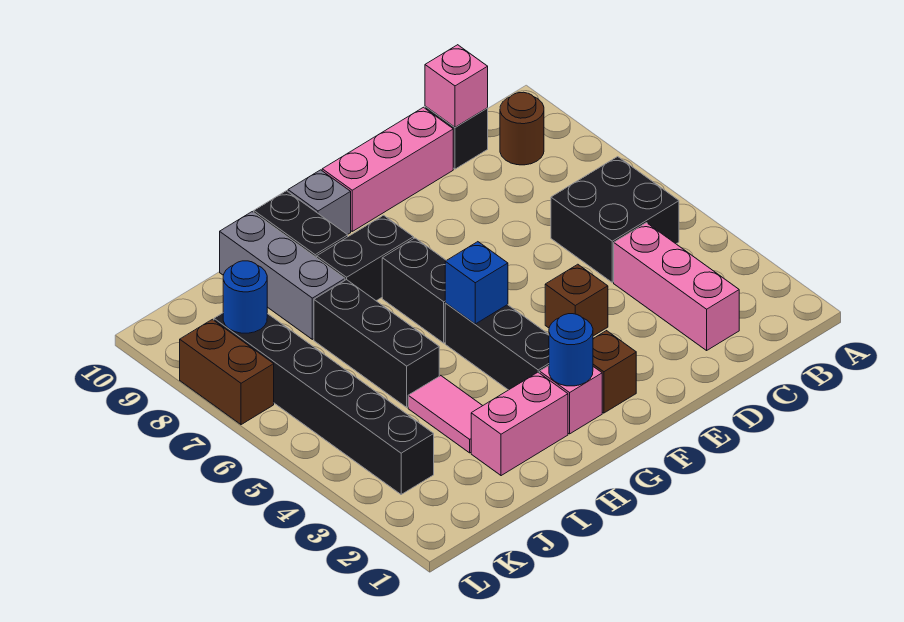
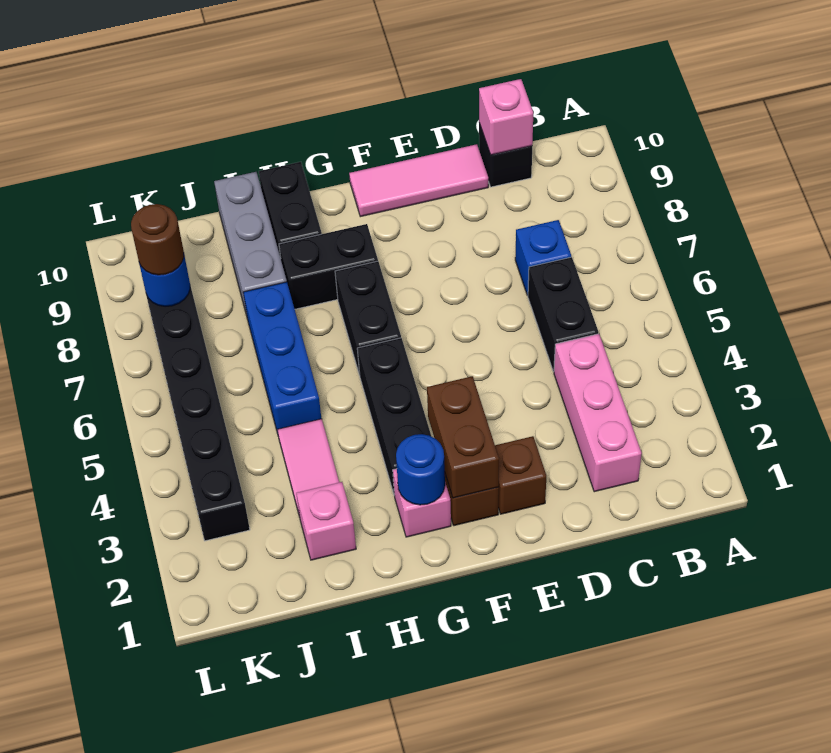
black brick B5:C6 level 1 -> black brick C5:C6 level 1
brown round brick B9 level 1 -> brown round brick K8 level 3
pink brick D10:F10 level 1 -> pink tile D10:F10 level 1
brown brick E4 level 1 -> brown brick E2 level 1
blue brick G5 level 2 -> blue brick C7 level 1
grey brick G10 level 1 -> none
pink brick H2:I2 level 1 -> pink brick I2 level 1
black brick I5:I7 level 1 -> blue brick I5:I7 level 1
brown brick L7:L8 level 1 -> brown brick F2:F3 level 2

